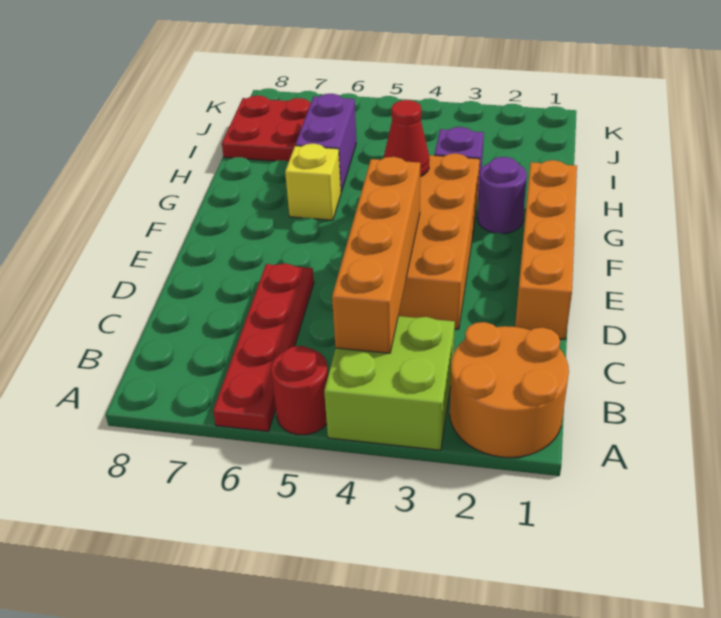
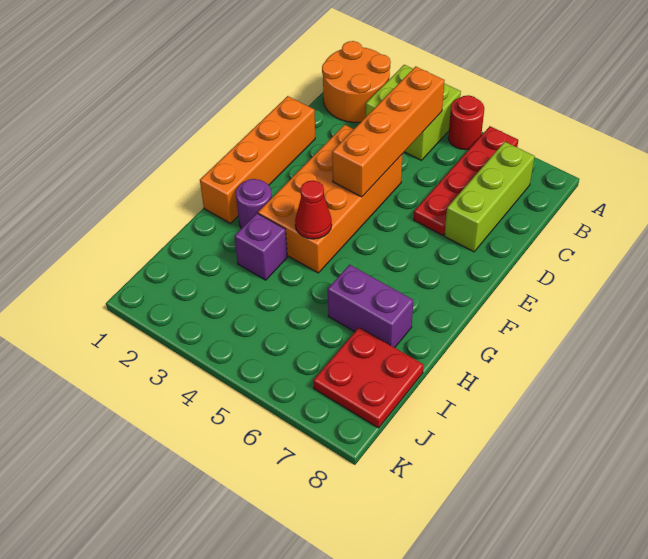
none -> lime brick B7:D7 level 1
yellow brick G6 level 1 -> none
purple brick H6:I6 level 1 -> purple brick H6:H7 level 1

